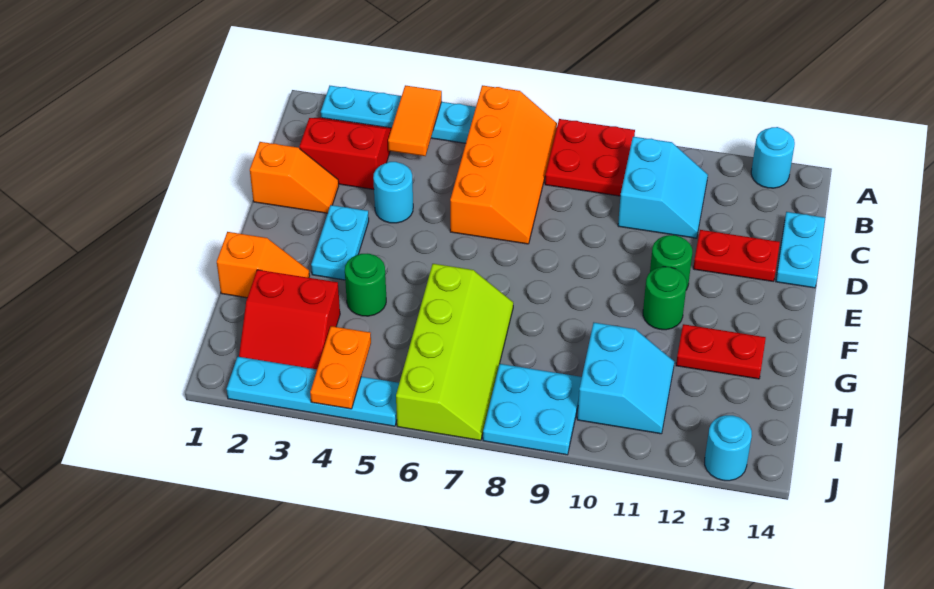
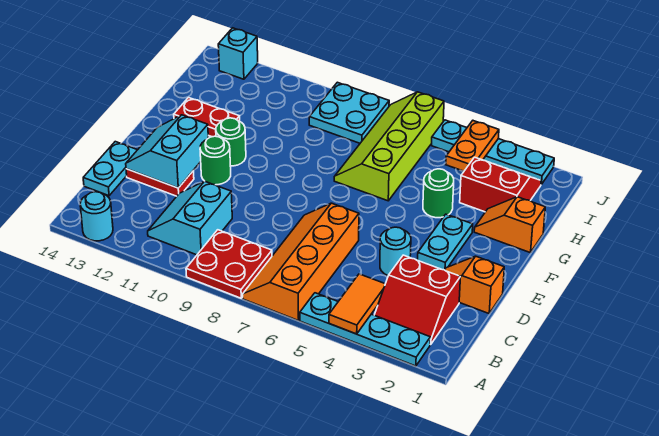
cyan slope H10:I11 level 1 top 10 -> cyan slope D12:E13 level 2 top 12
cyan round brick J13 level 1 -> cyan brick J13 level 1

